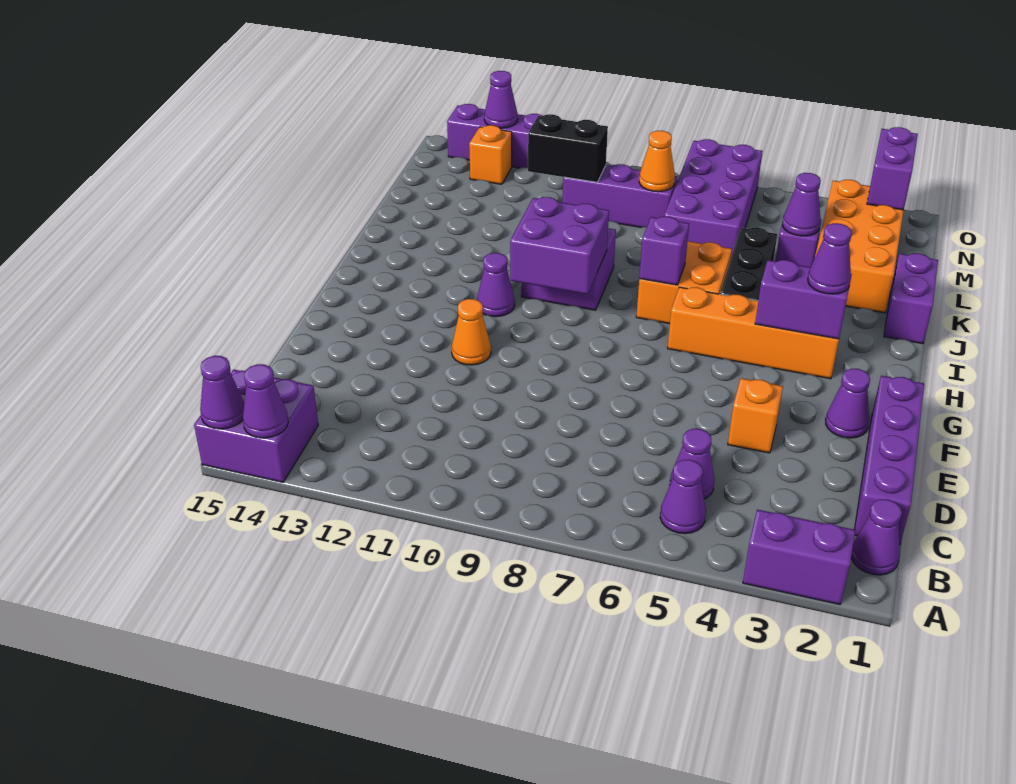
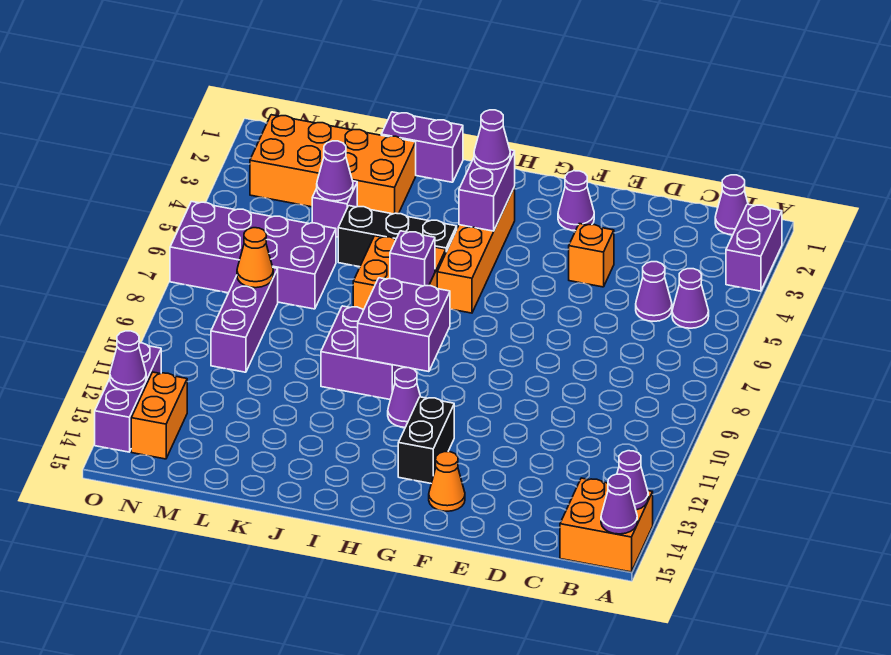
purple brick A14:B15 level 1 -> orange brick A14:B15 level 1
purple brick C1:F1 level 1 -> none
orange cone F11 level 1 -> orange cone F14 level 1
black brick M10:M11 level 2 -> black brick G12:G13 level 1
purple brick N2:O2 level 2 -> none
orange brick N13 level 1 -> orange brick N13:N14 level 1

